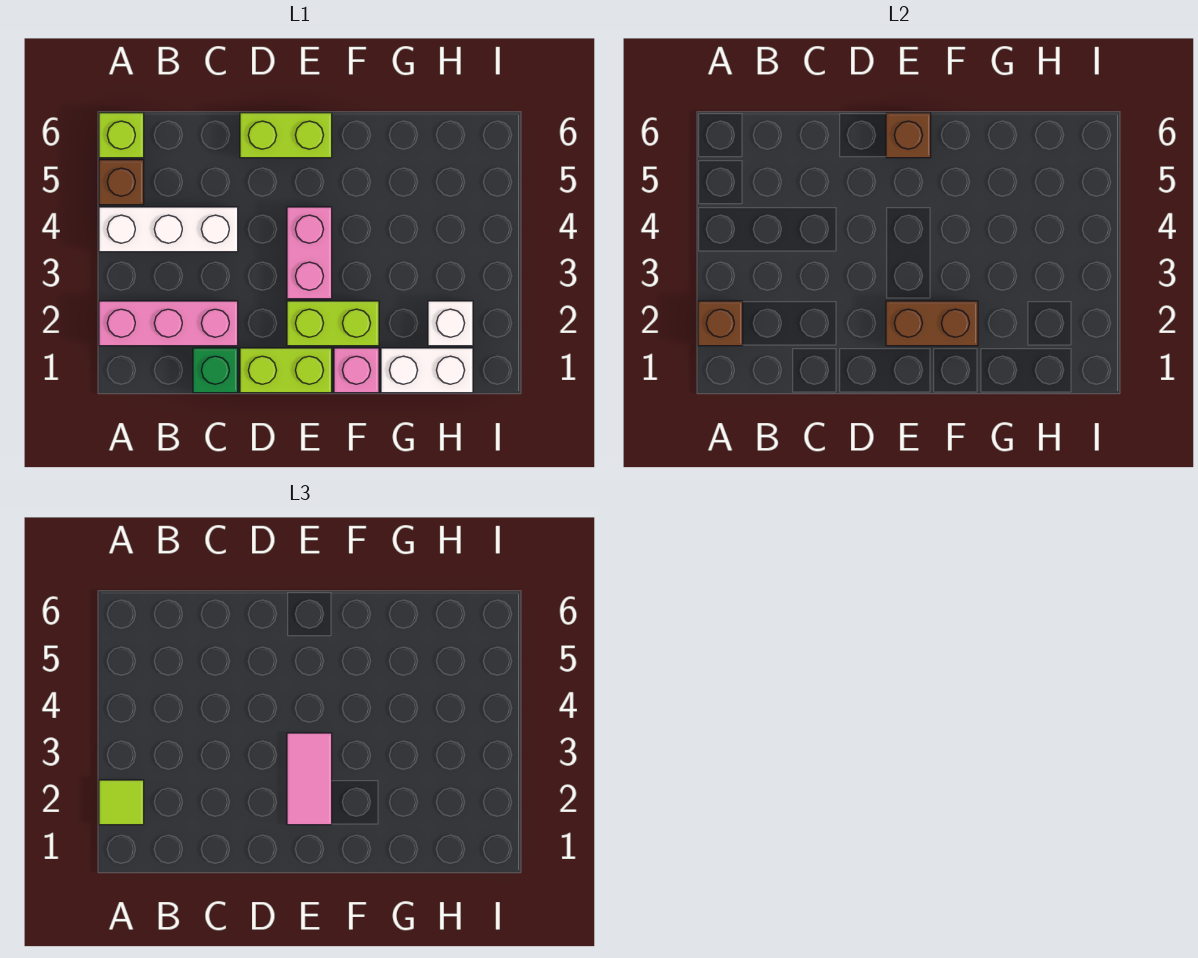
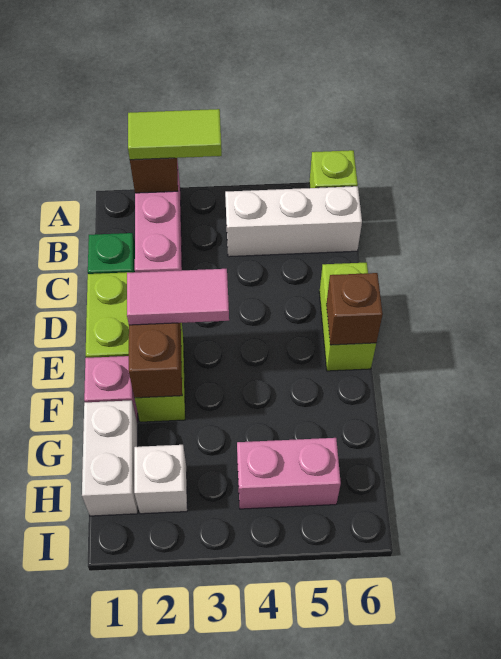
lime tile A2 level 3 -> lime tile A2:A3 level 3
white brick A4:C4 level 1 -> white brick B4:B6 level 1
brown brick A5 level 1 -> none
pink brick E3:E4 level 1 -> pink brick H4:H5 level 1

